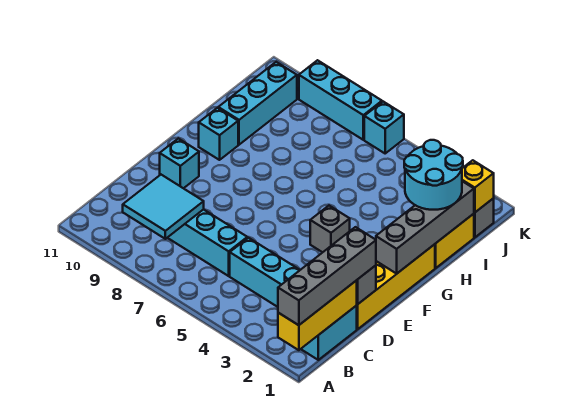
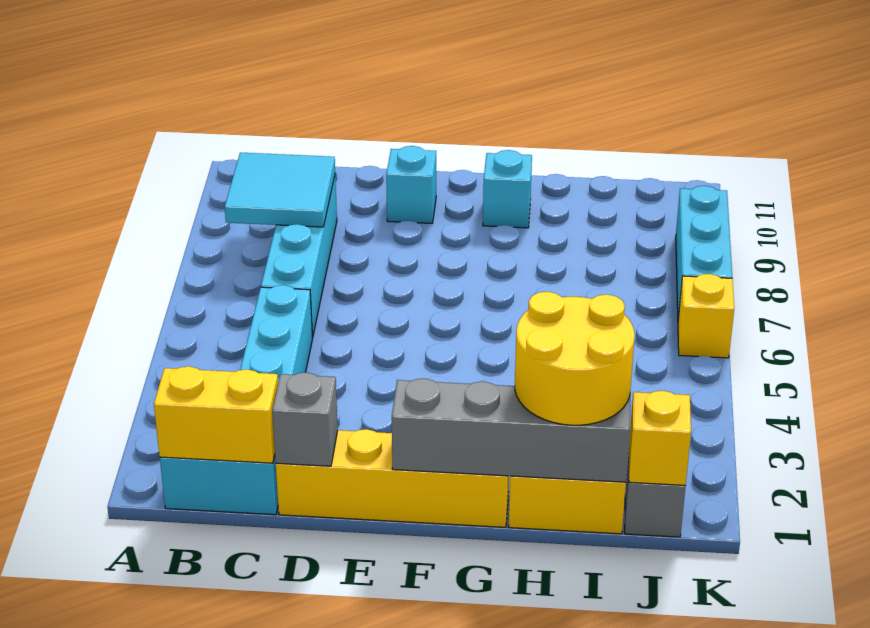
yellow brick A1:C1 level 2 -> yellow brick B1:C1 level 2
grey brick A1:D1 level 3 -> none
grey brick F4 level 1 -> none
cyan round brick H1:I2 level 3 -> yellow round brick H1:I2 level 3
cyan brick H10:J10 level 1 -> none
cyan brick K6 level 1 -> yellow brick K6 level 1

